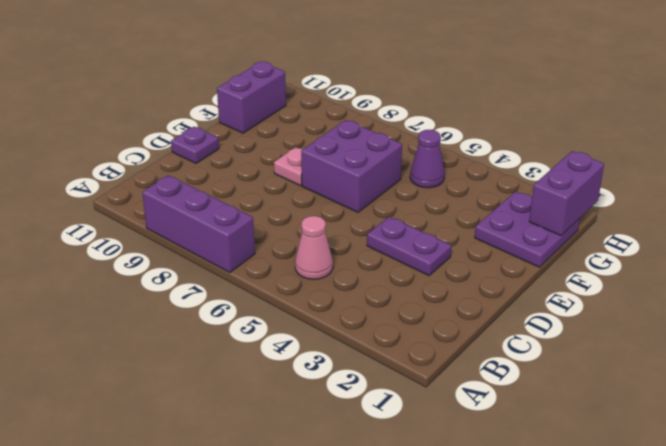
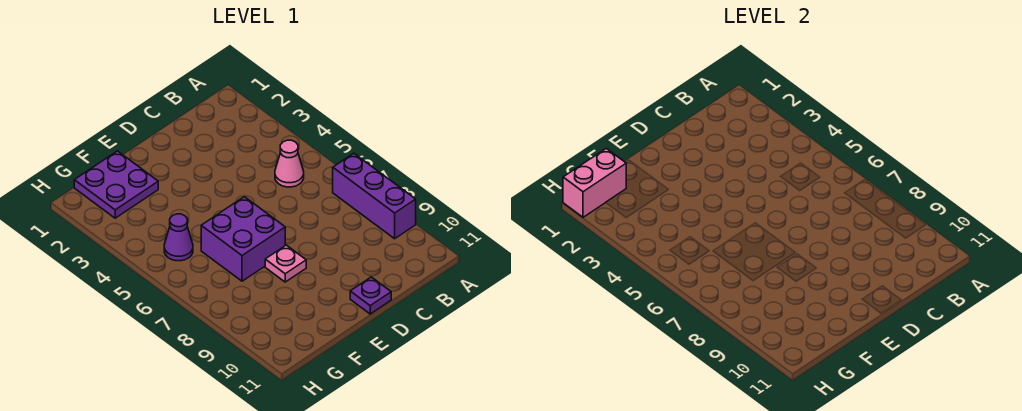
purple plate D3:D4 level 1 -> none
purple brick F11:G11 level 1 -> none
purple brick G1:H1 level 2 -> pink brick G1:H1 level 2

